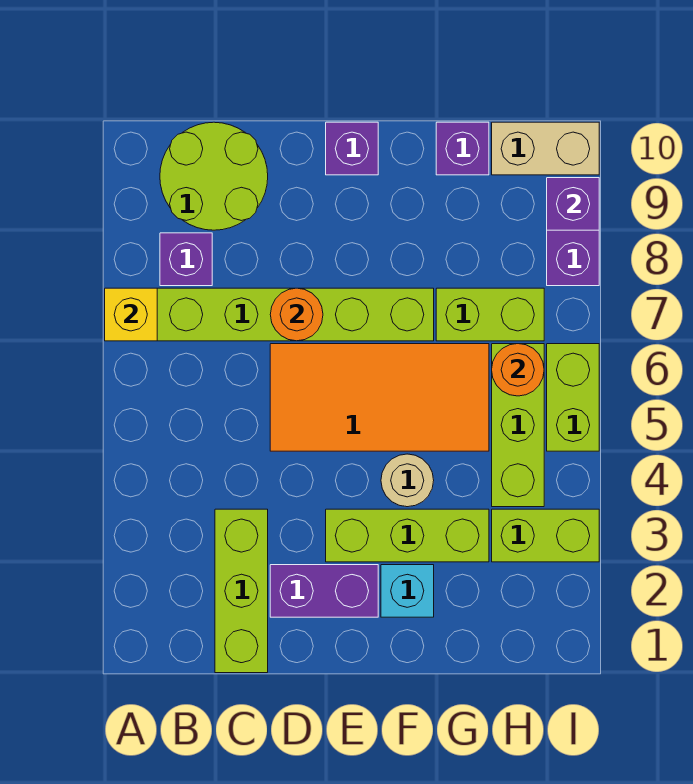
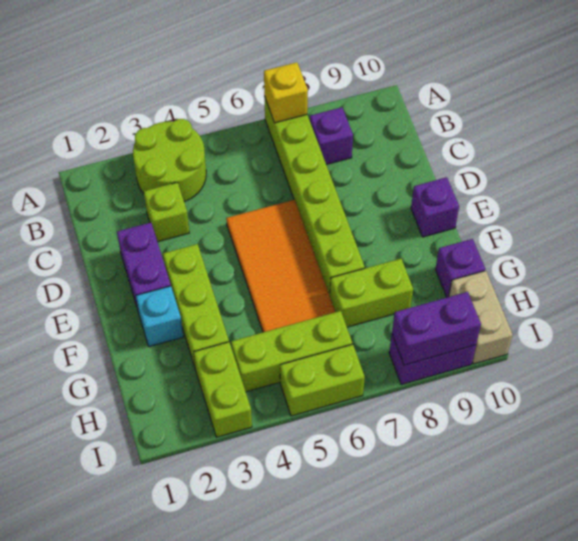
lime round brick B9:C10 level 1 -> lime round brick A3:B4 level 1
lime brick C1:C3 level 1 -> lime brick C3 level 1
orange round brick D7 level 2 -> none
tan round brick F4 level 1 -> none
lime brick G7:H7 level 1 -> lime brick G7:G8 level 1
orange round brick H6 level 2 -> none
purple brick I9 level 2 -> purple brick I8:I9 level 2

